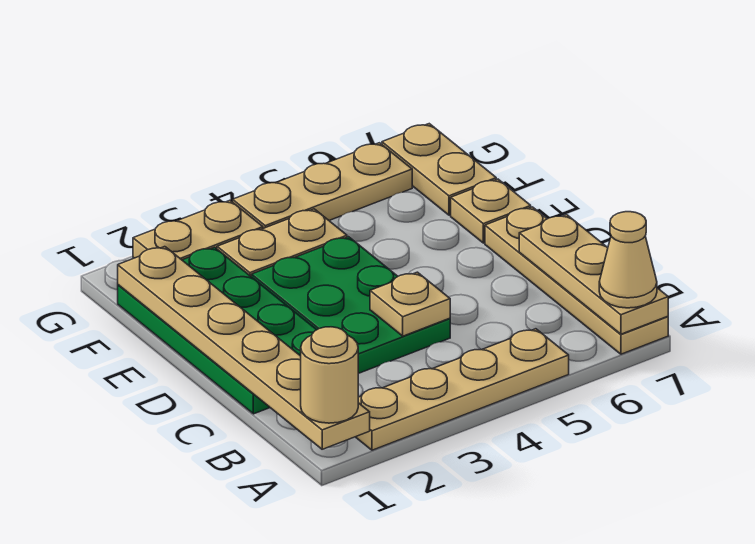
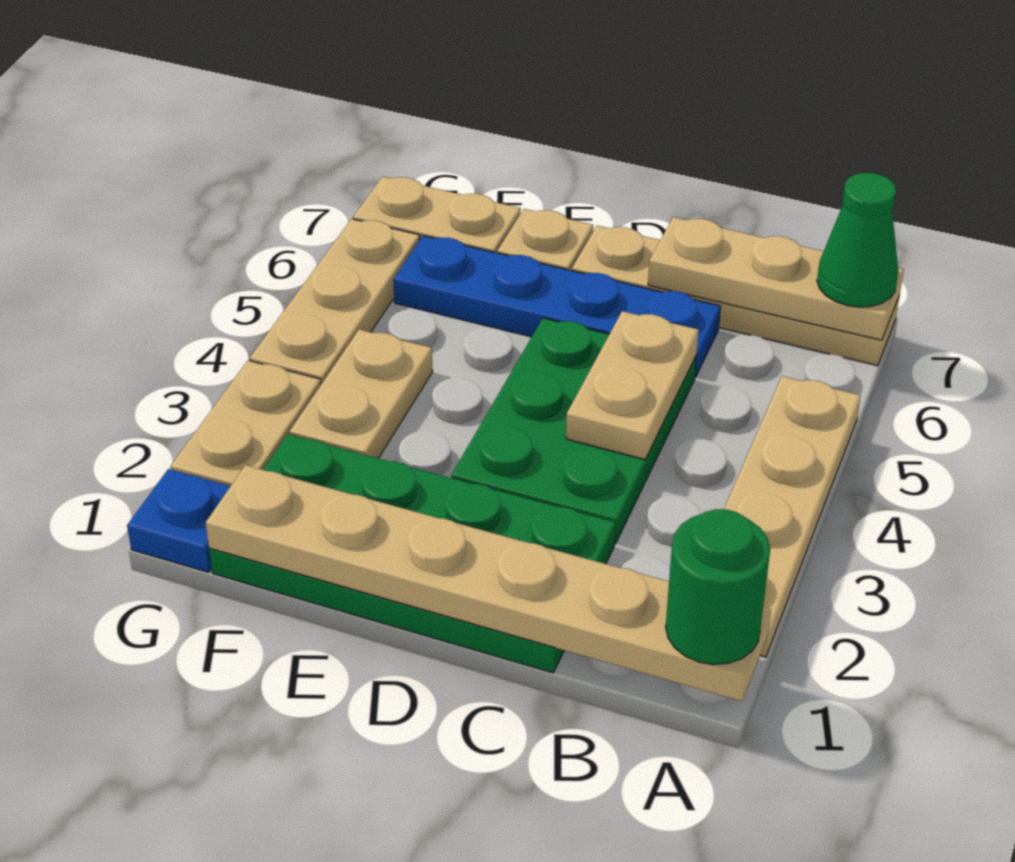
tan round brick A1 level 3 -> green round brick A1 level 3
tan cone A7 level 3 -> green cone A7 level 3
green plate C3:E4 level 1 -> green plate C3:D5 level 1
tan plate C4 level 2 -> tan plate C4:C5 level 2
none -> blue plate C6:F6 level 1
none -> blue plate G1 level 1

